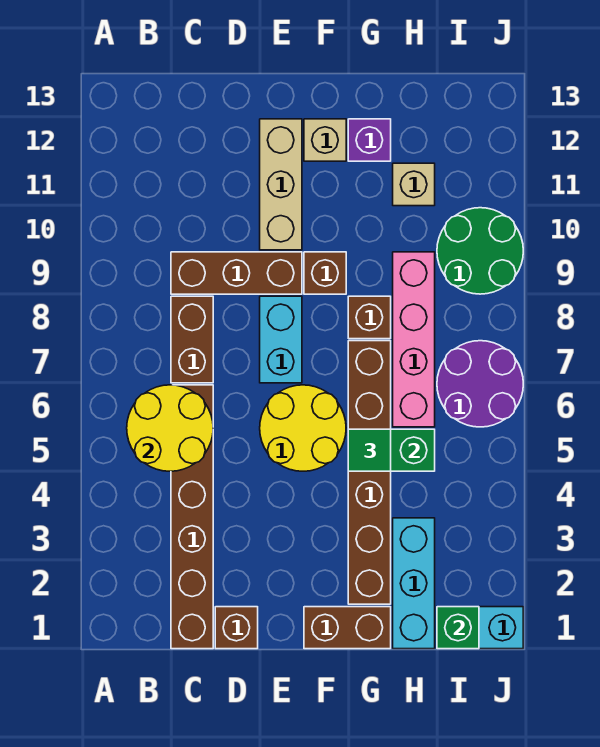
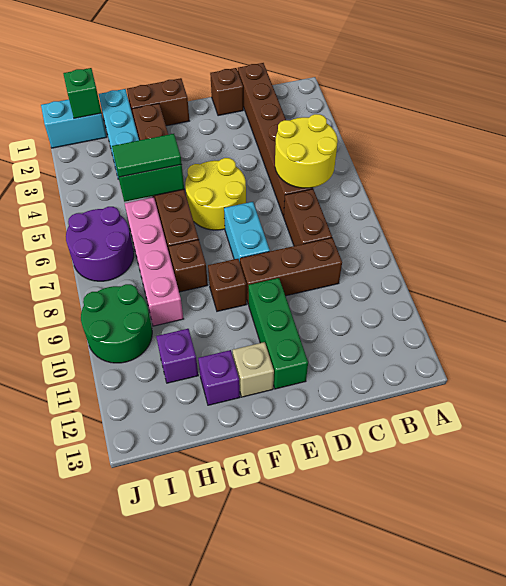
tan brick E10:E12 level 1 -> green brick E10:E12 level 1
green tile G5 level 3 -> green tile G5:H5 level 3
tan brick H11 level 1 -> purple brick H11 level 1

